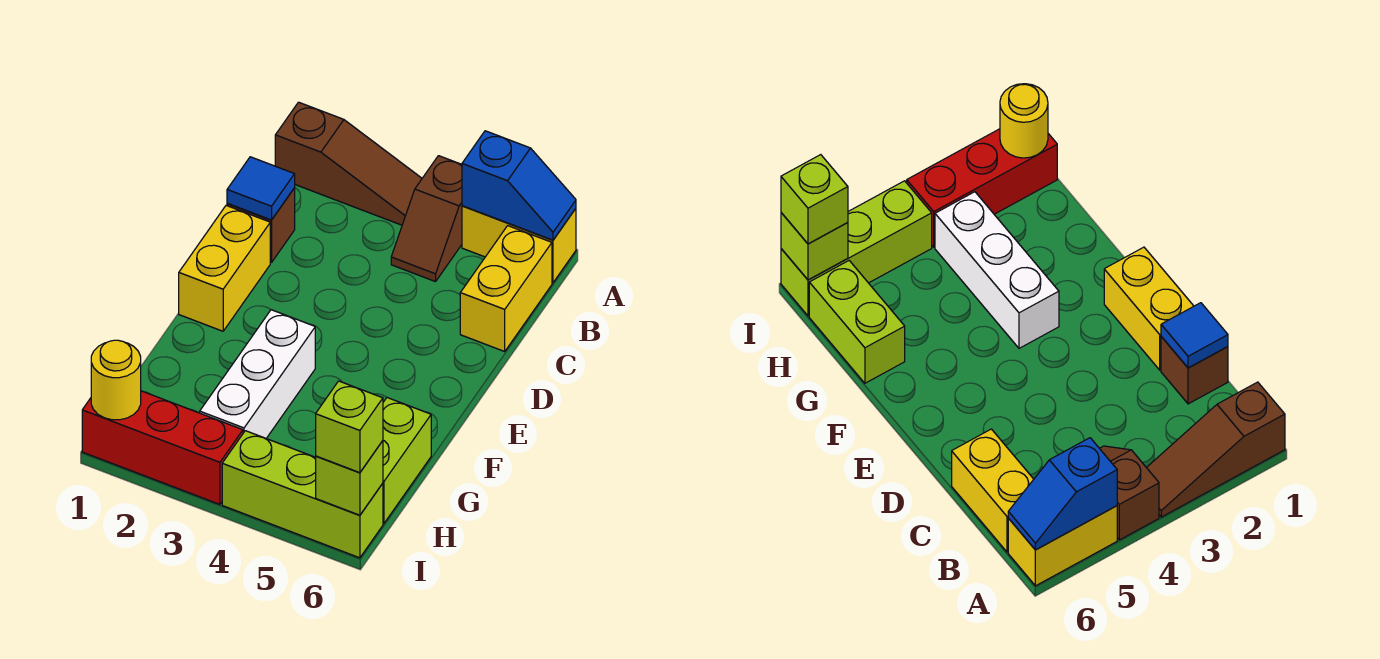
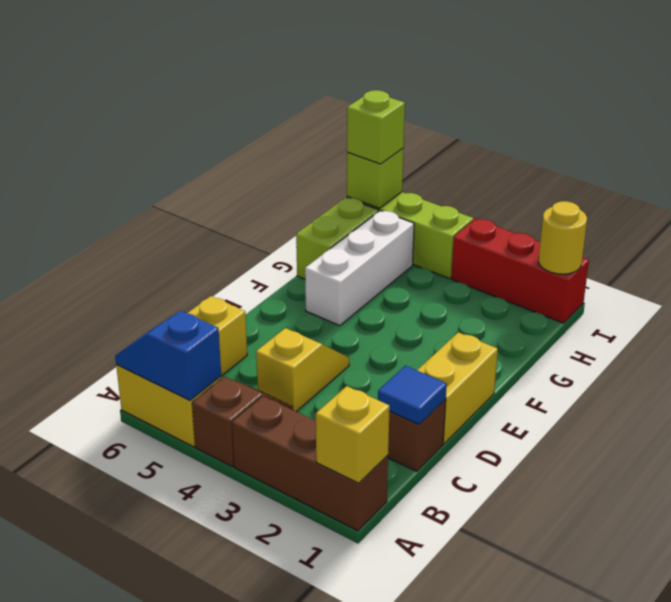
brown slope A1:A3 level 1 top 1 -> brown brick A1:A3 level 1
none -> yellow brick A1 level 2
none -> yellow slope C4:D4 level 1 top C
white brick F3:H3 level 1 -> white brick F5:H5 level 1

